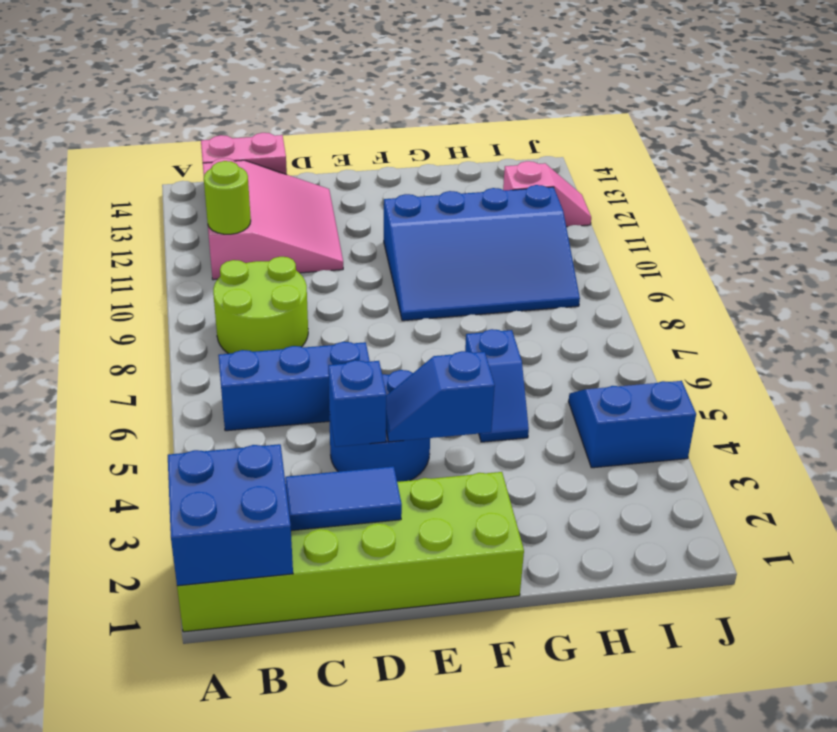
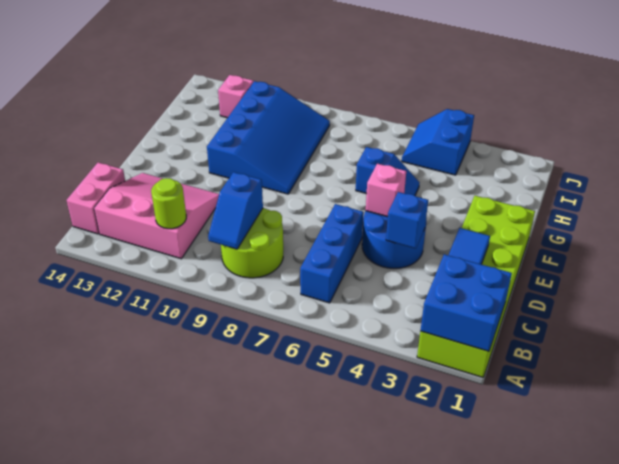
blue slope E4:F4 level 2 top F -> blue slope B9:C9 level 2 top C
none -> pink brick E5 level 2

